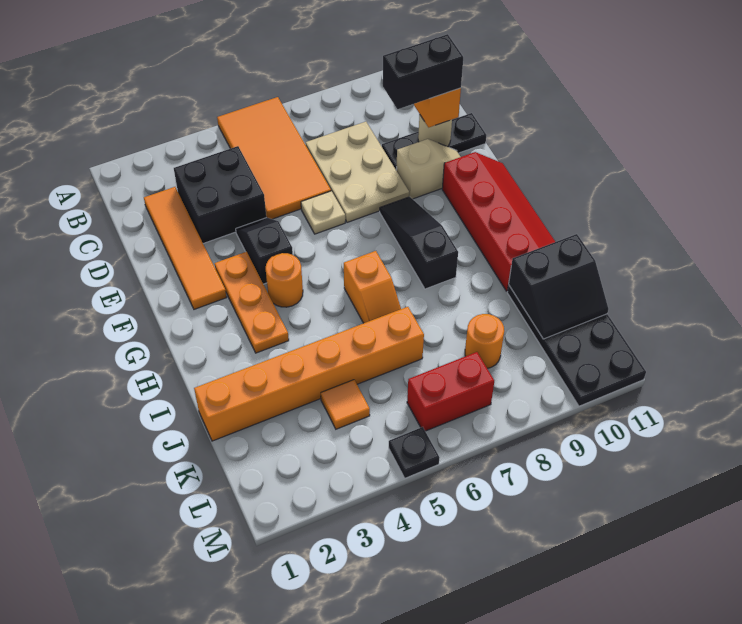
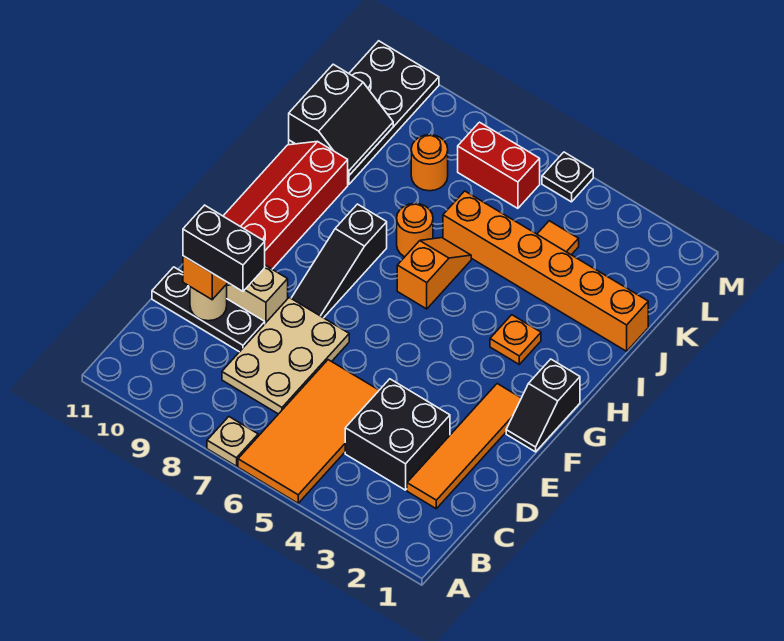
black slope E4:F4 level 1 top F -> black slope F1:G1 level 1 top G
tan plate E6 level 1 -> tan plate A7 level 1
orange plate F3:H3 level 1 -> orange plate H3 level 1
orange round brick G4 level 1 -> orange round brick I7 level 1
black slope J10:K11 level 2 top J -> black slope J10:K11 level 2 top 11

